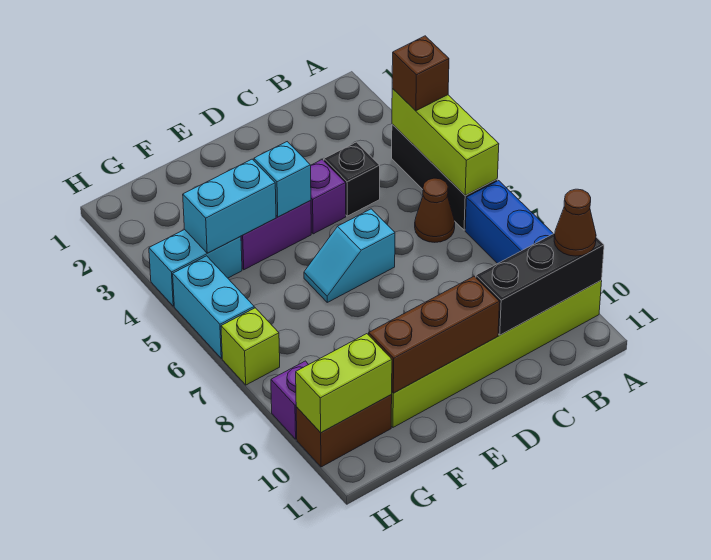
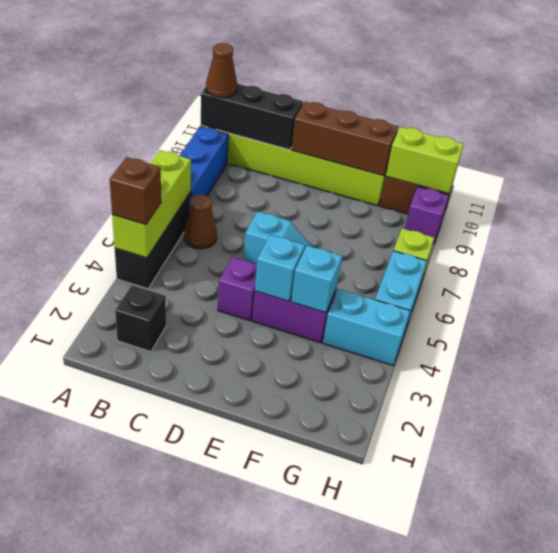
black brick C4 level 1 -> black brick B2 level 1
cyan brick F4:G4 level 2 -> cyan brick F4 level 2

